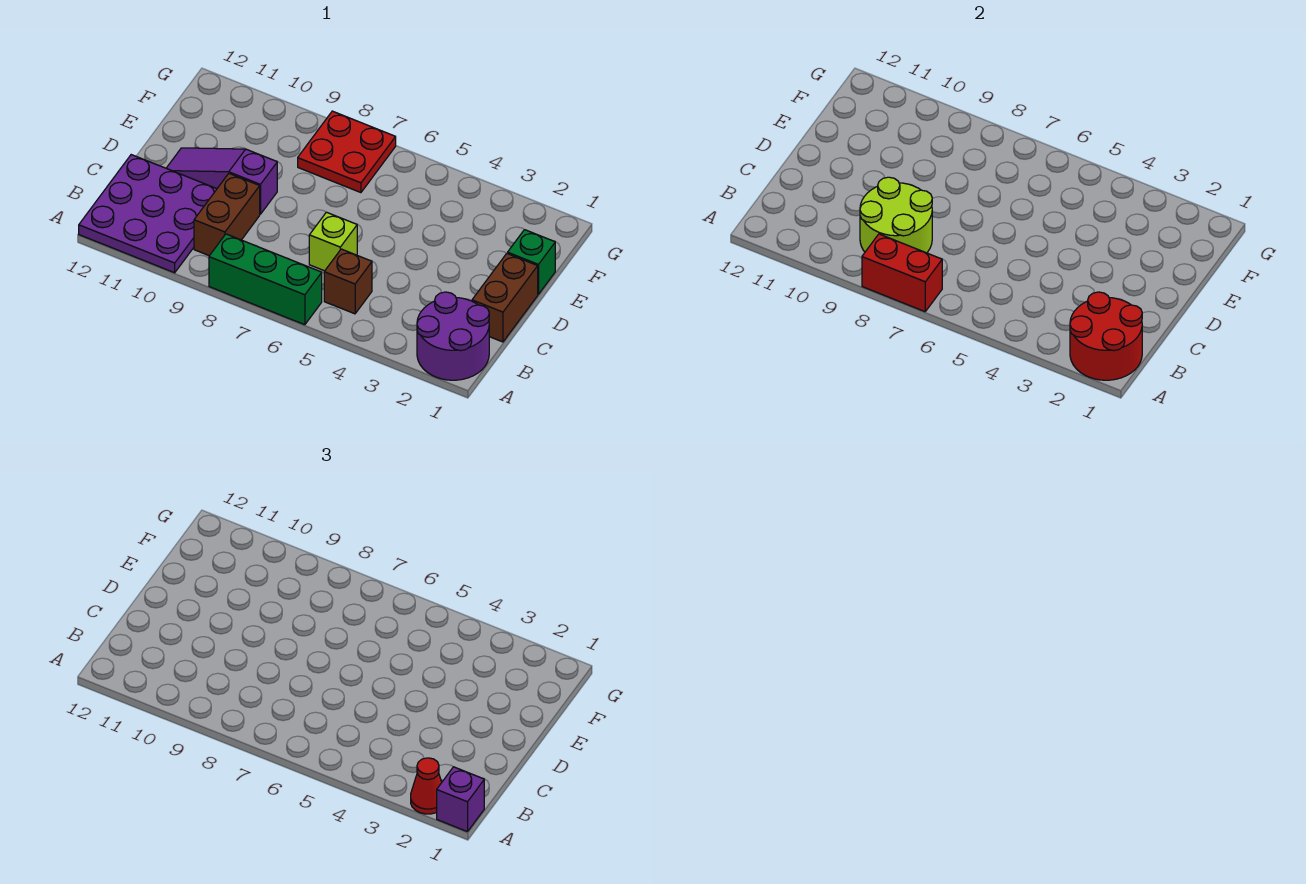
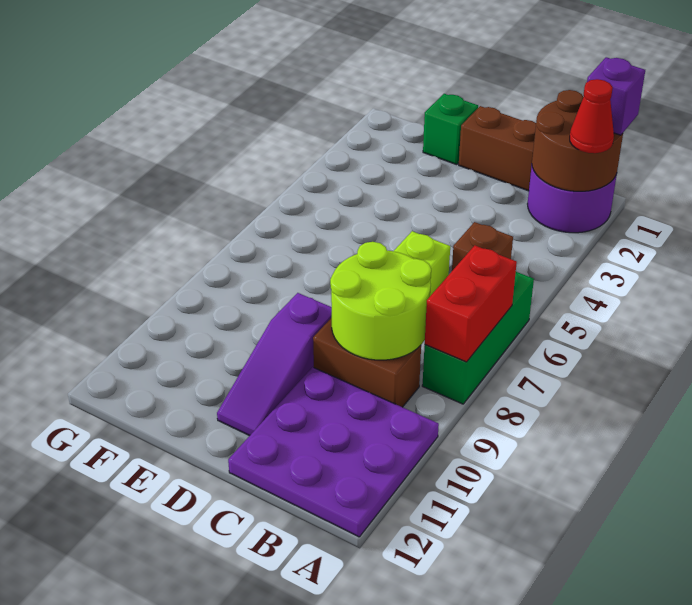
red round brick A1:B2 level 2 -> brown round brick A1:B2 level 2
red plate F7:G8 level 1 -> none

